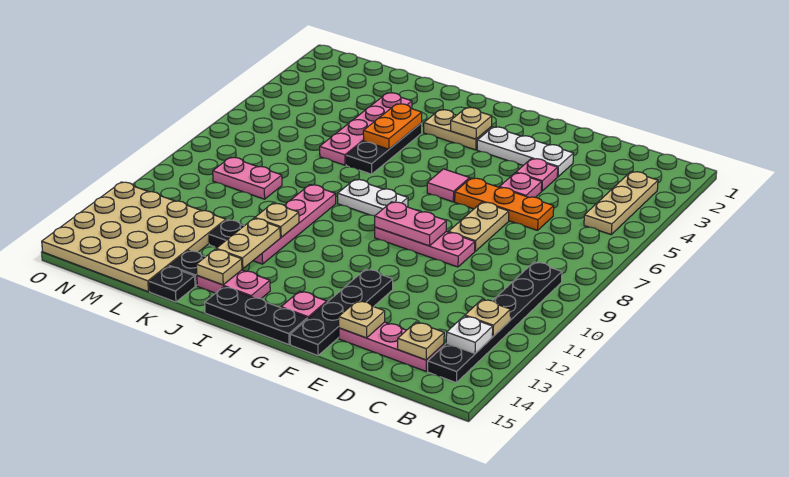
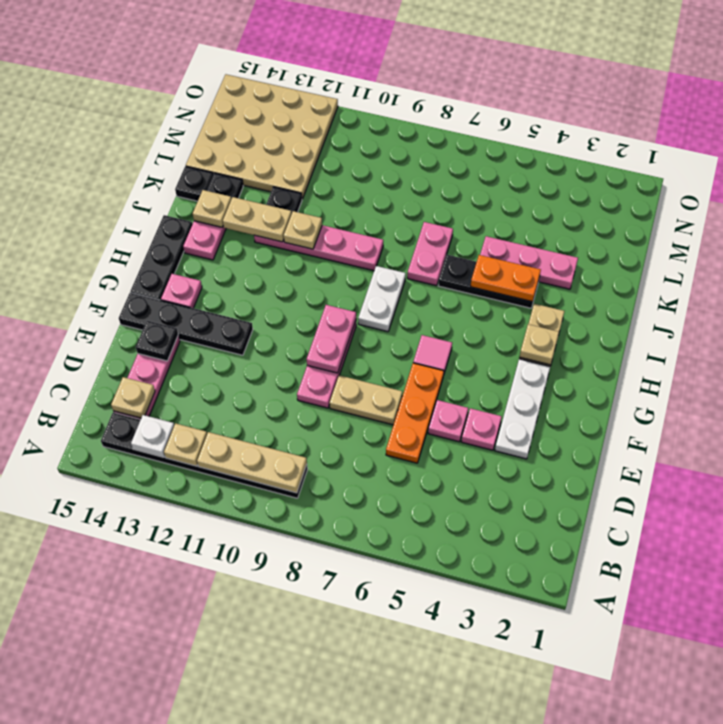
tan plate B3:B5 level 1 -> tan plate B9:B11 level 2
tan plate E14 level 2 -> black plate E14 level 2
pink plate K3:K6 level 1 -> pink plate K3:K5 level 1
pink plate L9:M9 level 1 -> pink plate J7:K7 level 1

